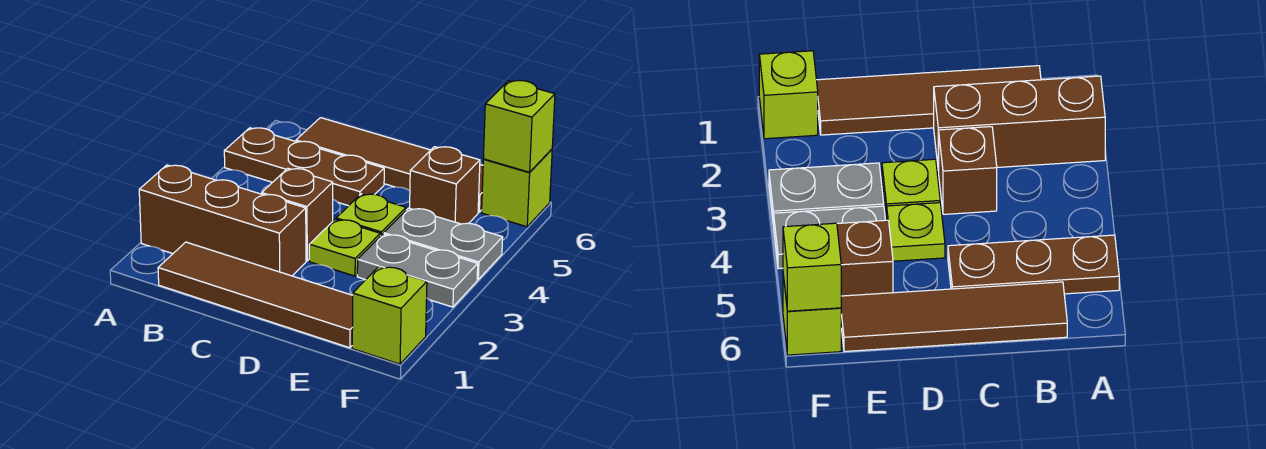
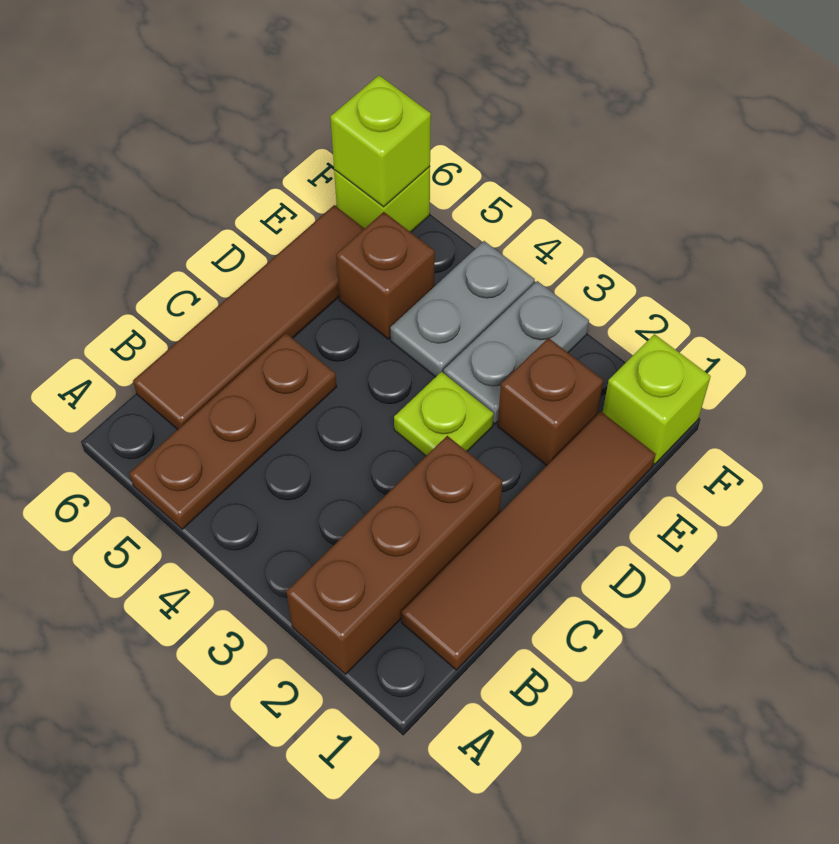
brown brick C3 level 1 -> brown brick E2 level 1
lime plate D4 level 1 -> none

